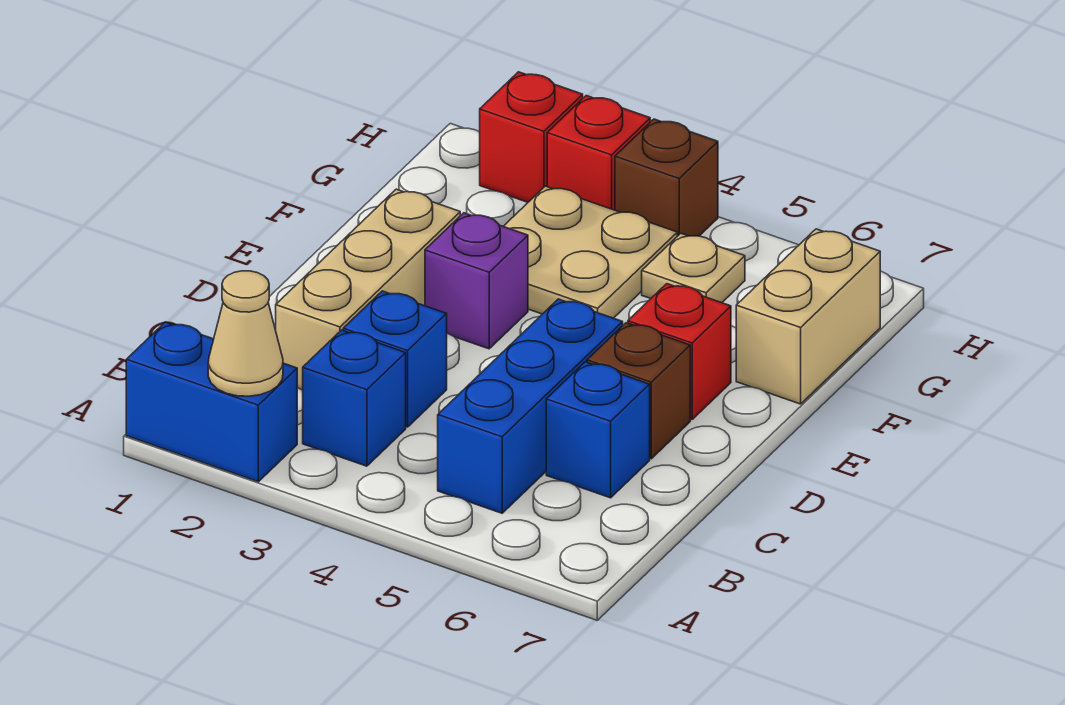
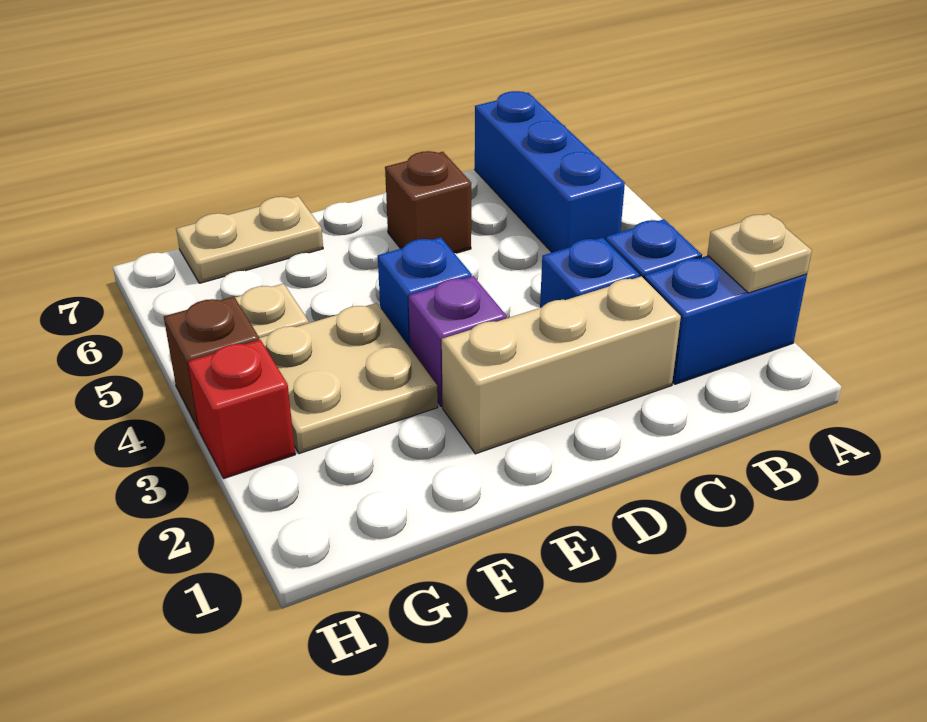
blue brick A1:A2 level 1 -> blue brick A2:B2 level 1
tan cone A2 level 2 -> tan plate A2 level 2
blue brick B5:D5 level 1 -> blue brick B5:B7 level 1
blue brick C6 level 1 -> blue brick E4 level 1
red brick E6 level 1 -> none
tan brick F7:G7 level 1 -> tan plate F7:G7 level 1
red brick H2 level 1 -> none

